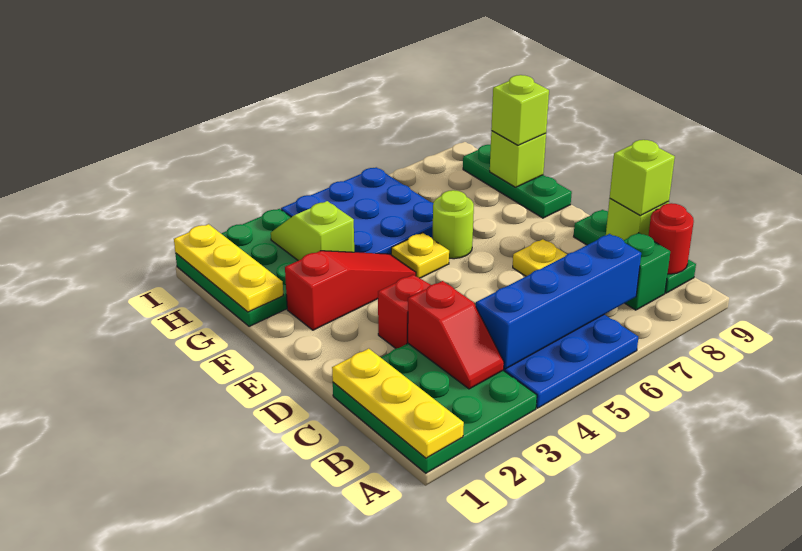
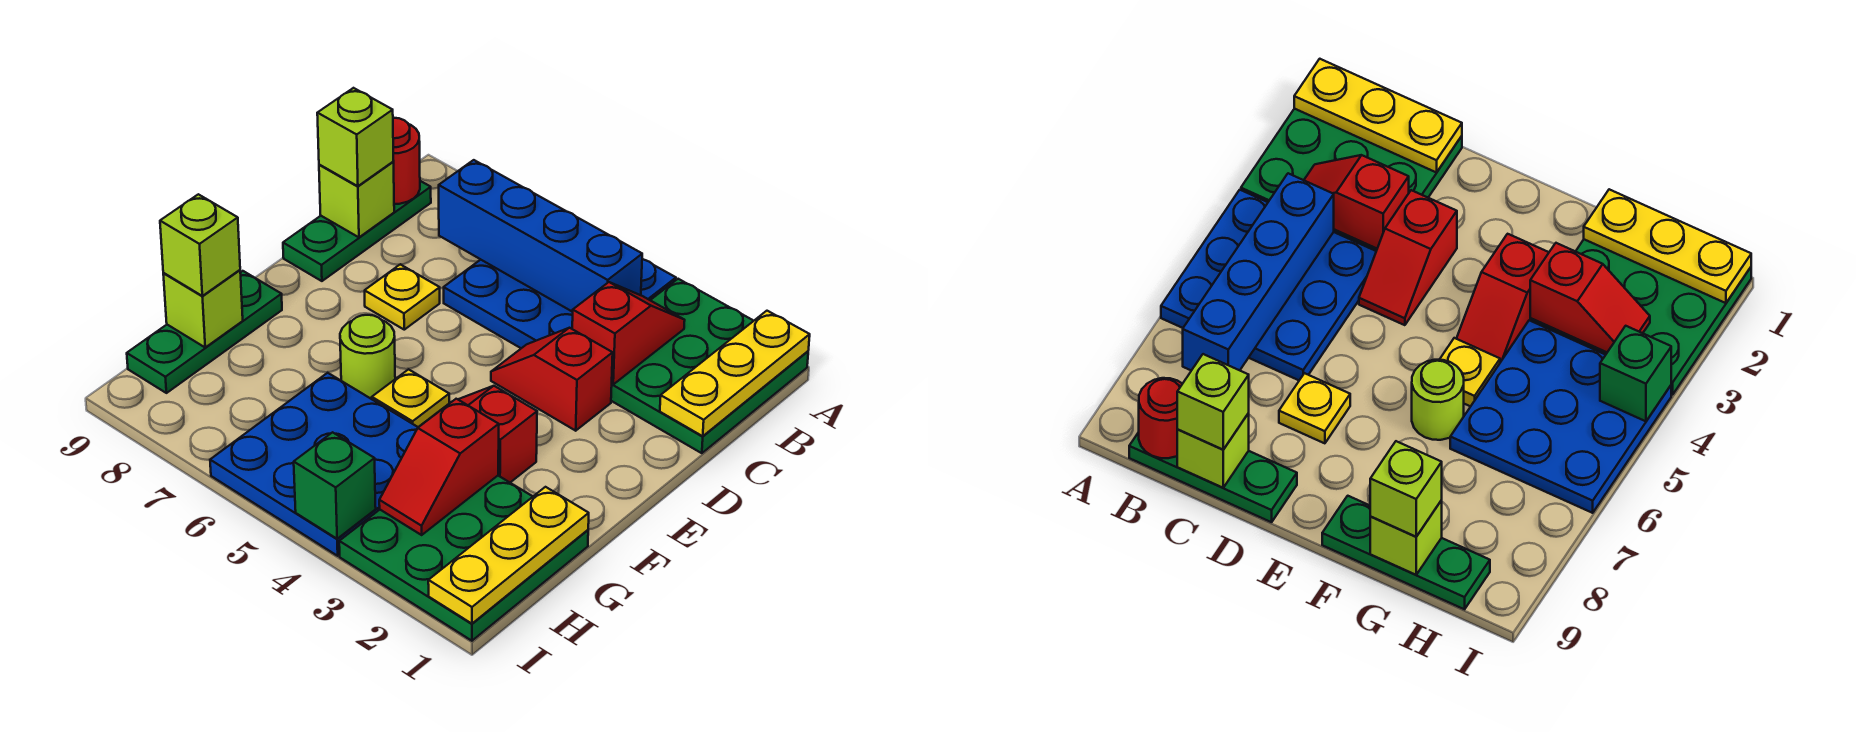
green brick B8 level 1 -> green brick I4 level 2
red slope F2:F4 level 1 top 2 -> red slope F3:F4 level 1 top 3
lime slope G3:H3 level 2 top G -> red slope G3:H3 level 2 top G

